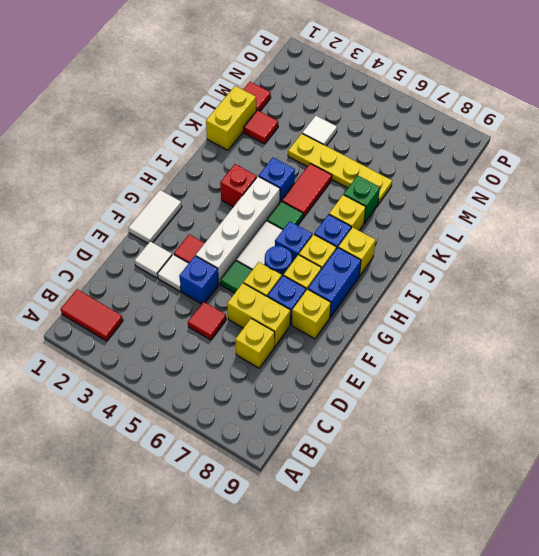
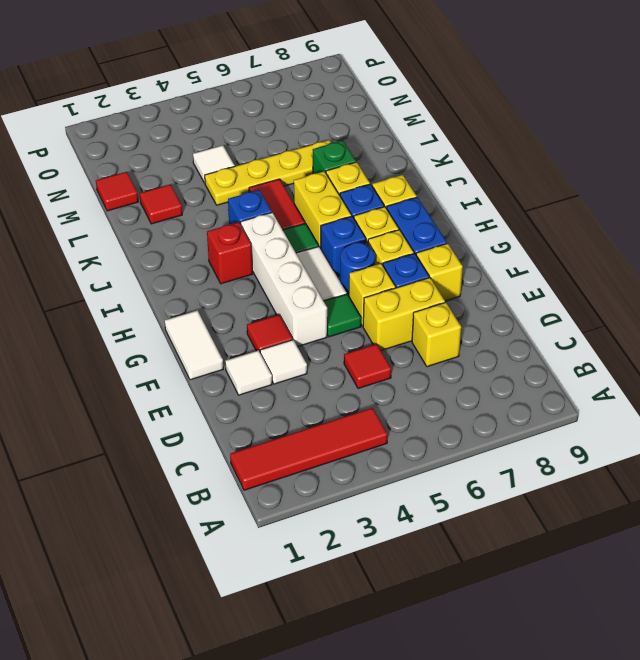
red tile B1:B2 level 1 -> red tile B1:B4 level 1
blue brick E4 level 1 -> none
yellow brick K1:L1 level 1 -> yellow brick I6:J6 level 1

